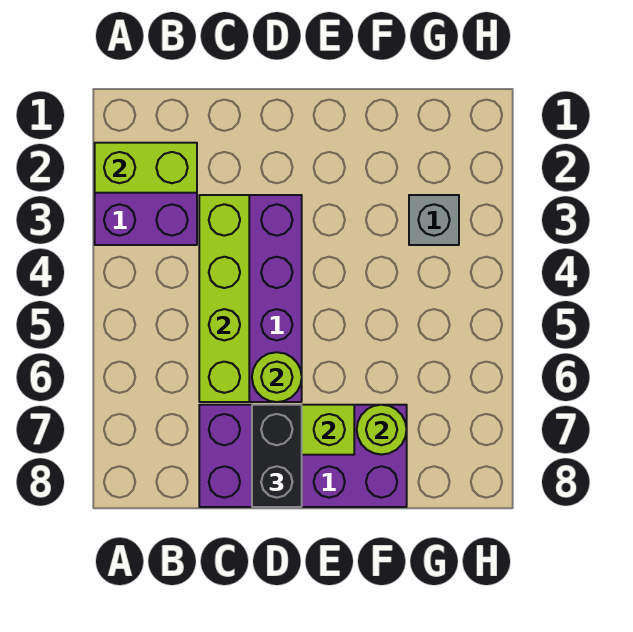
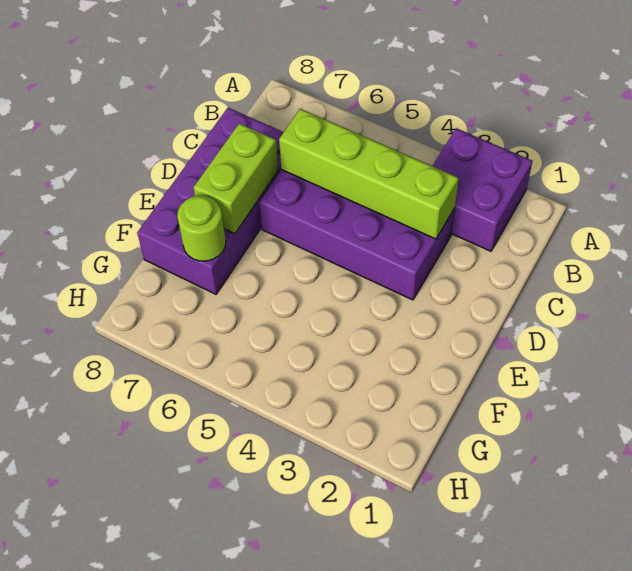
lime brick A2:B2 level 2 -> none
lime round brick D6 level 2 -> none
black brick D7:D8 level 3 -> none
grey brick G3 level 1 -> none

